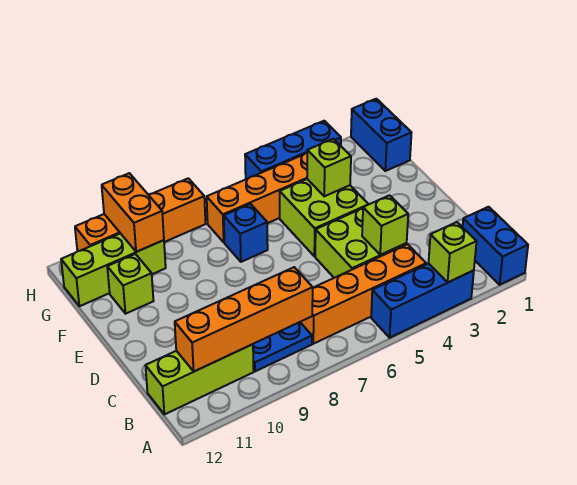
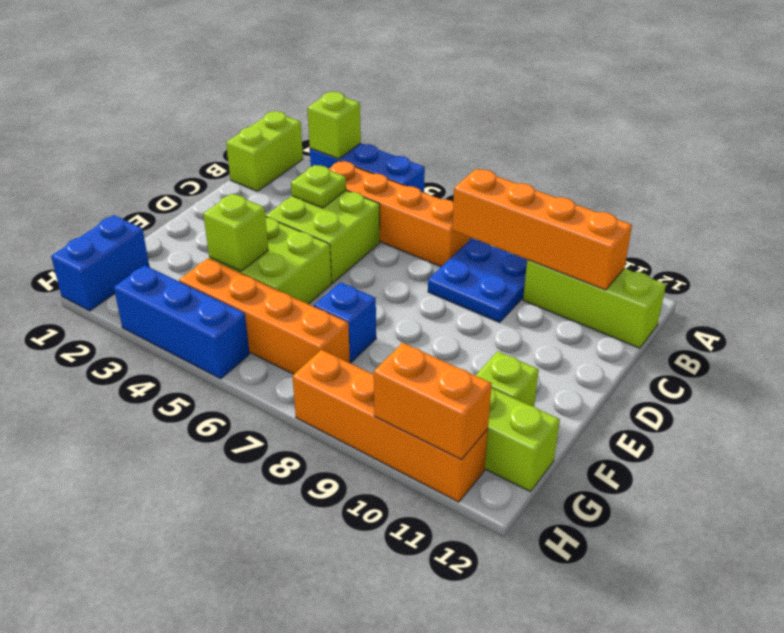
blue brick A1:B1 level 1 -> lime brick A1:B1 level 1
lime brick C4 level 2 -> lime plate C4 level 2
orange brick G10:H10 level 2 -> orange brick H10:H11 level 2

